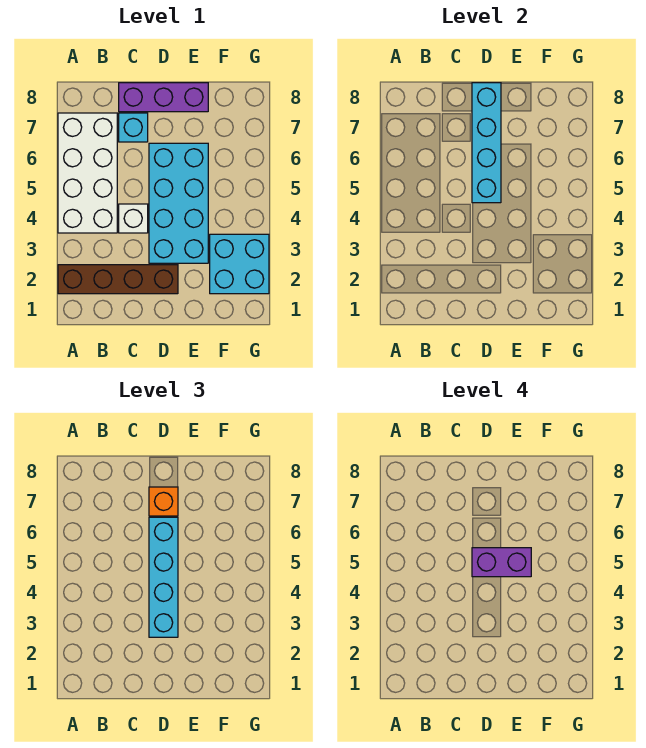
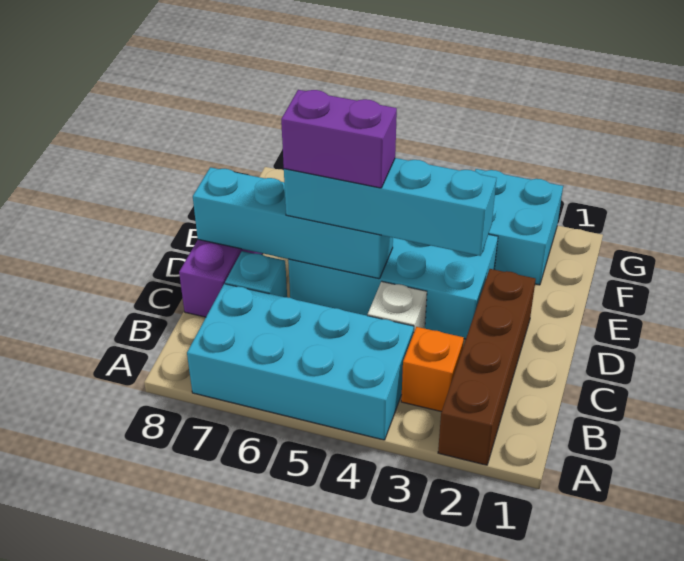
white brick A4:B7 level 1 -> cyan brick A4:B7 level 1
purple brick D5:E5 level 4 -> purple brick D5:D6 level 4
orange brick D7 level 3 -> orange brick B3 level 1

